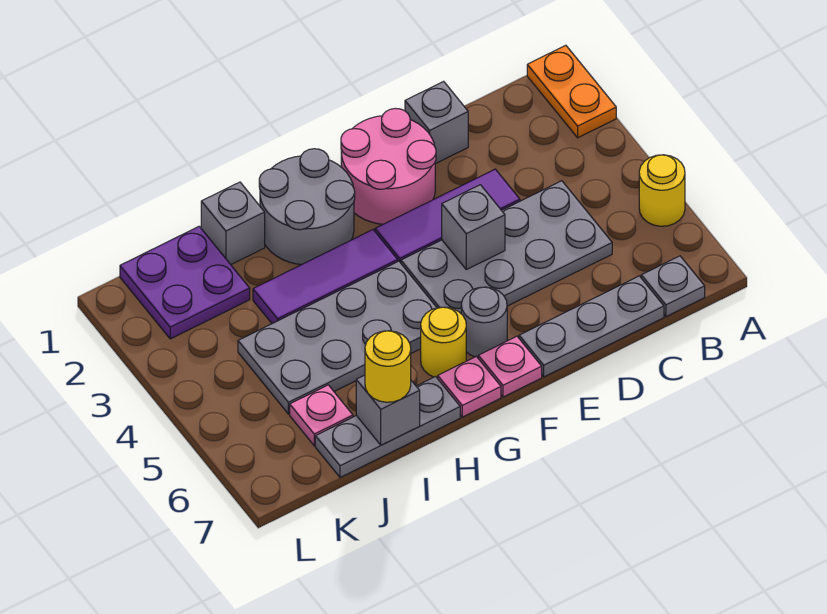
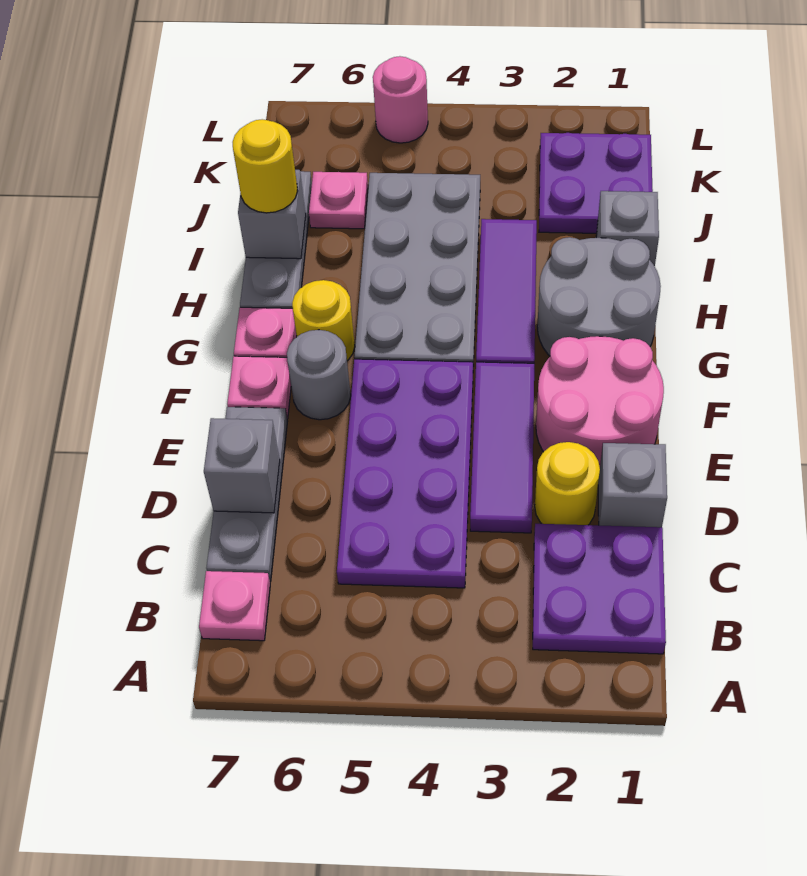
orange plate A1:A2 level 1 -> none
yellow round brick A5 level 1 -> yellow round brick D2 level 1
none -> purple plate B1:C2 level 1
grey plate B7 level 1 -> pink plate B7 level 1
grey plate C4:F5 level 1 -> purple plate C4:F5 level 1
grey brick E4 level 2 -> grey brick D7 level 2
none -> pink round brick L5 level 1

